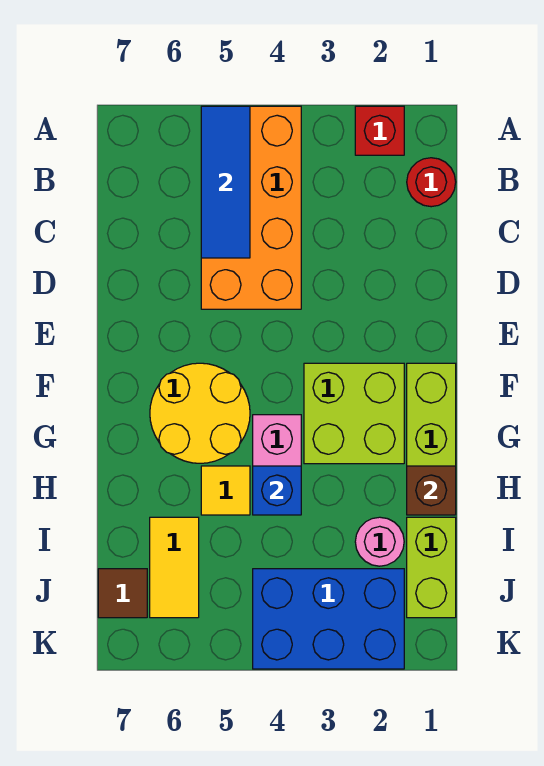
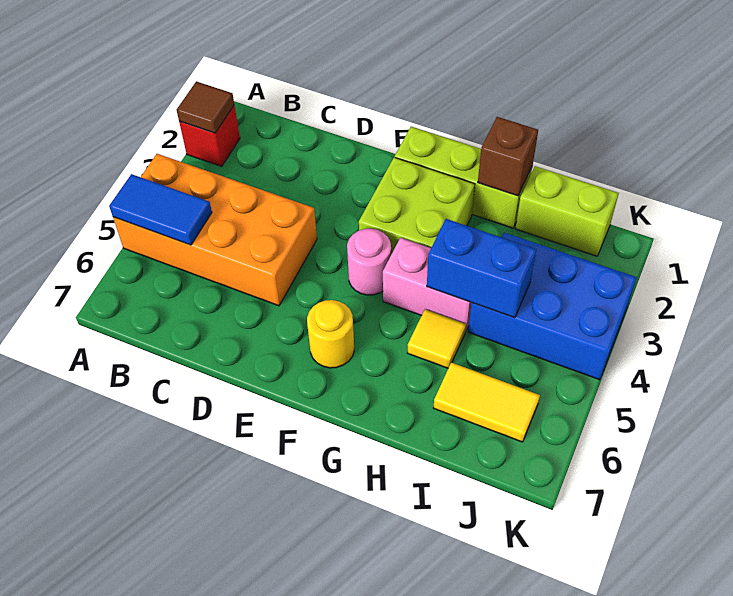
blue tile A5:C5 level 2 -> blue tile A5:B5 level 2
red round brick B1 level 1 -> none
yellow round brick F5:G6 level 1 -> yellow round brick F6 level 1
blue brick H4 level 2 -> blue brick H4:I4 level 2
pink round brick I2 level 1 -> pink round brick F4 level 1
blue brick J2:K4 level 1 -> blue brick I3:K4 level 1
brown tile J7 level 1 -> brown tile A2 level 2

